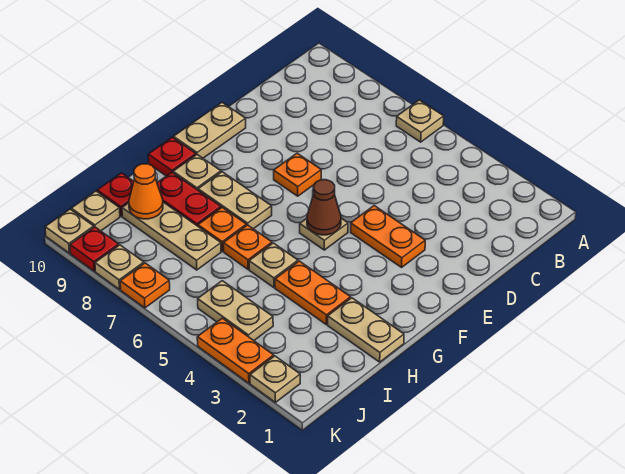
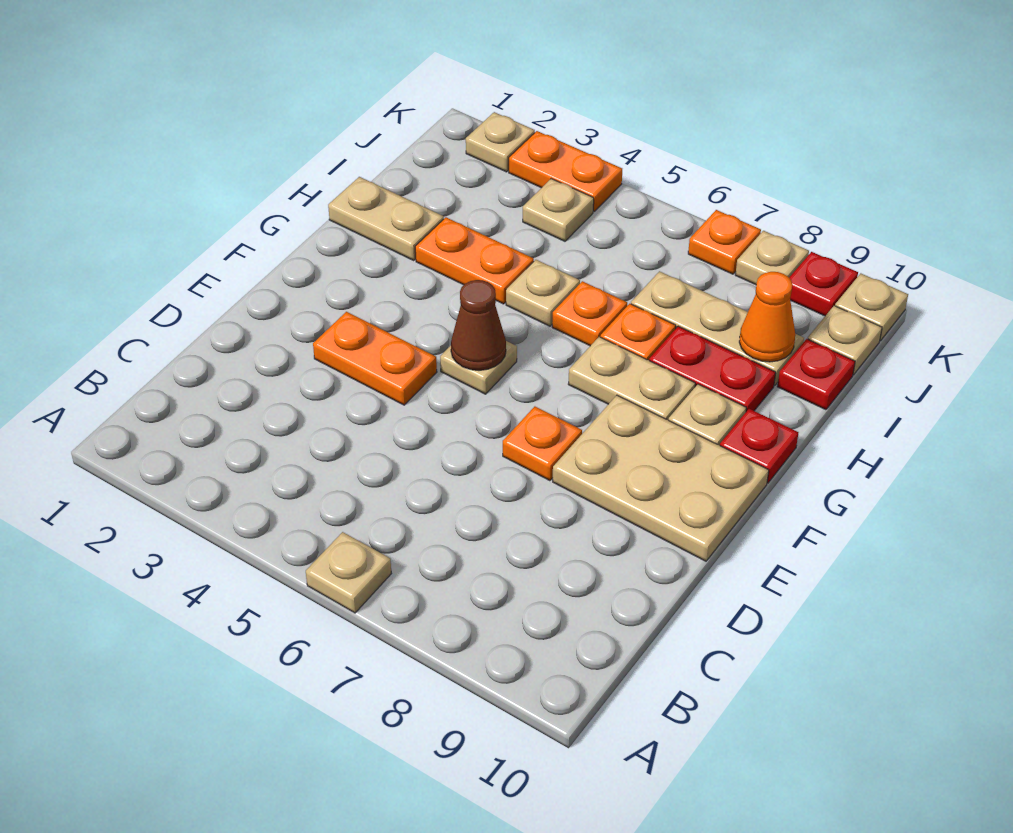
tan plate E10:F10 level 1 -> tan plate E8:F10 level 1
tan plate J4:J5 level 1 -> tan plate J4 level 1

